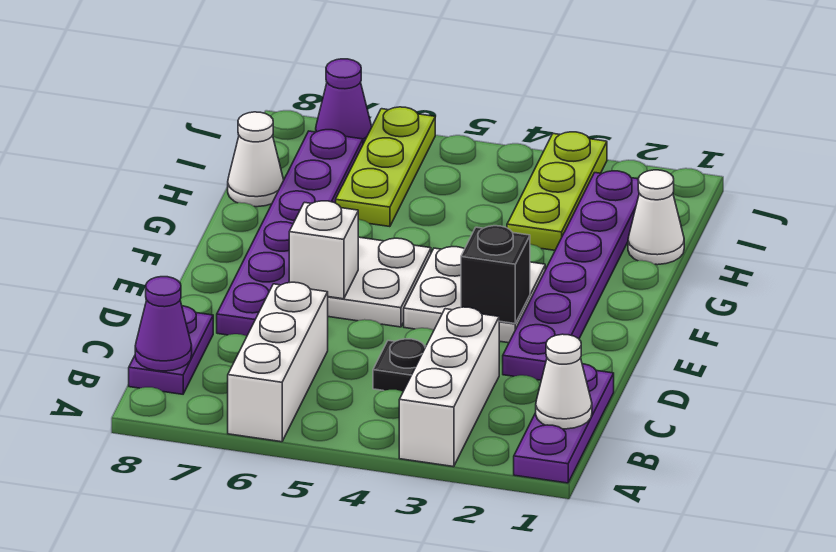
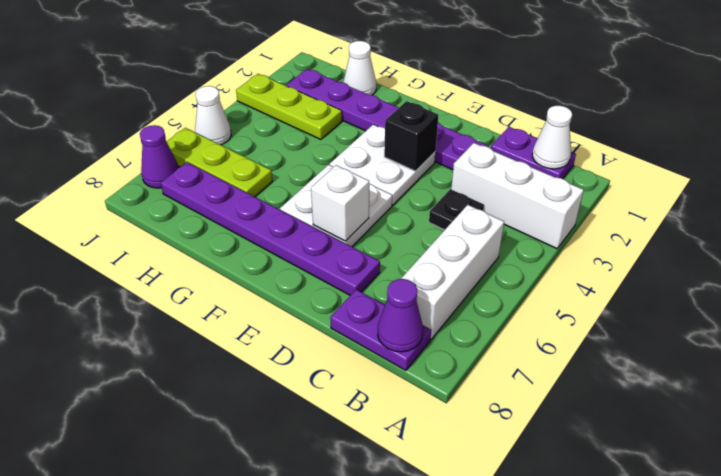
purple plate A1:C1 level 1 -> purple plate B1:C1 level 1
white brick A6:C6 level 1 -> white brick B5:B7 level 1
white cone H8 level 1 -> white cone J5 level 1

